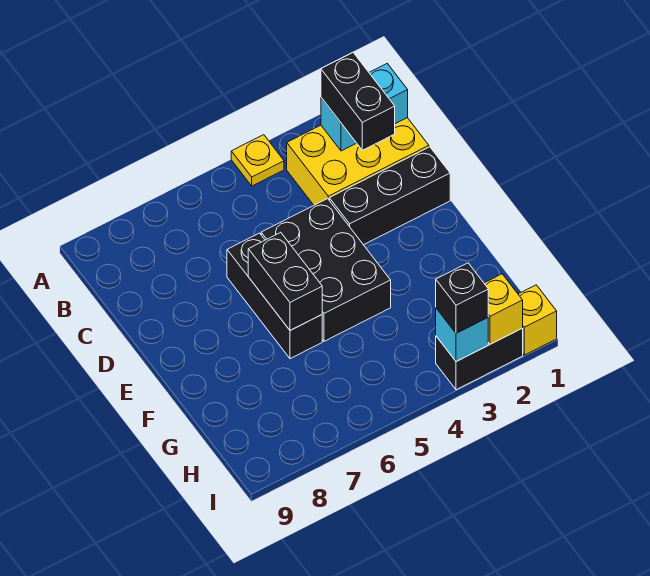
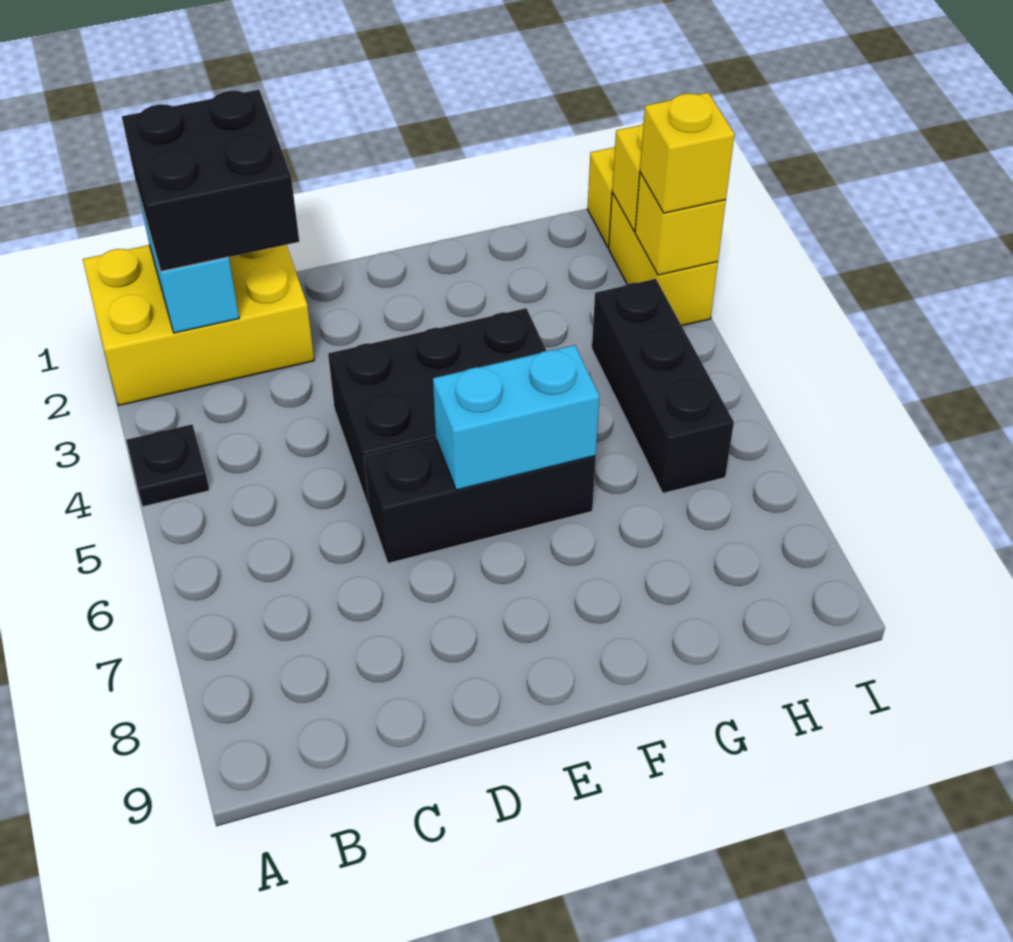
yellow plate A4 level 1 -> black plate A4 level 1
yellow brick B1:C3 level 1 -> yellow brick A1:C2 level 1
black brick B2:C2 level 3 -> black brick B1:C2 level 3
black brick D1:D3 level 1 -> black brick H4:H6 level 1
black brick E6:F6 level 2 -> cyan brick E6:F6 level 2
black brick I2:I3 level 1 -> yellow brick I2:I3 level 1
cyan brick I3 level 2 -> yellow brick I3 level 2
black brick I3 level 3 -> yellow brick I3 level 3

